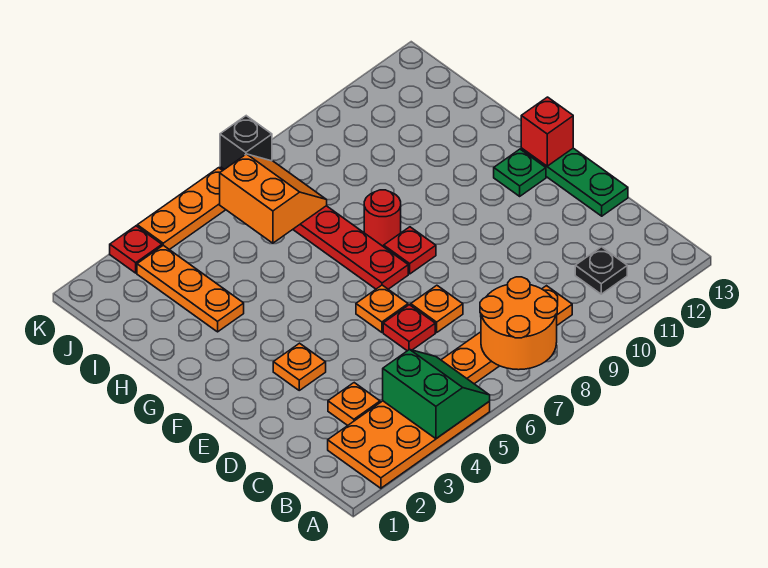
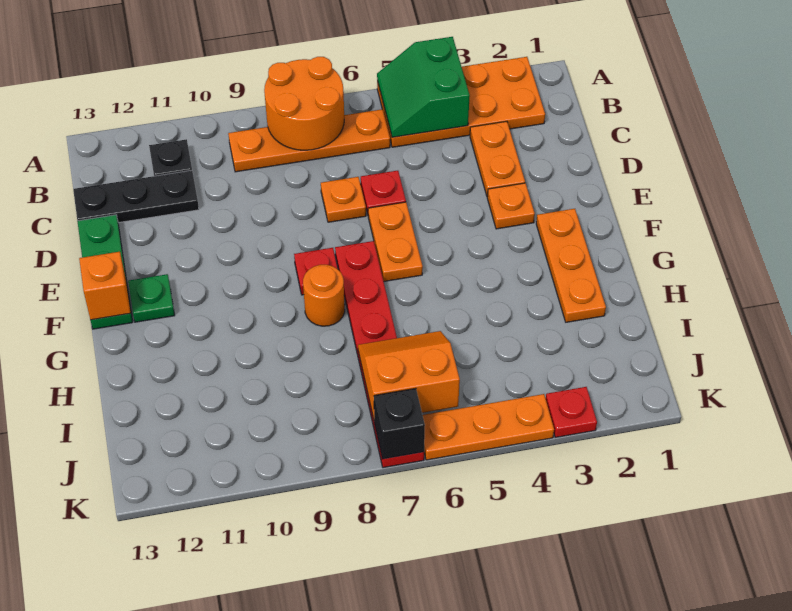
orange plate C3 level 1 -> orange plate C3:D3 level 1
none -> black plate C11:C13 level 1
orange plate E6 level 1 -> orange plate E6:F6 level 1
red brick F13 level 2 -> orange brick F13 level 2
red round brick G8 level 1 -> orange round brick G8 level 1
orange plate H3:J3 level 1 -> orange plate F2:H2 level 1
orange slope I6:J7 level 2 top 6 -> orange slope I6:J7 level 2 top J

